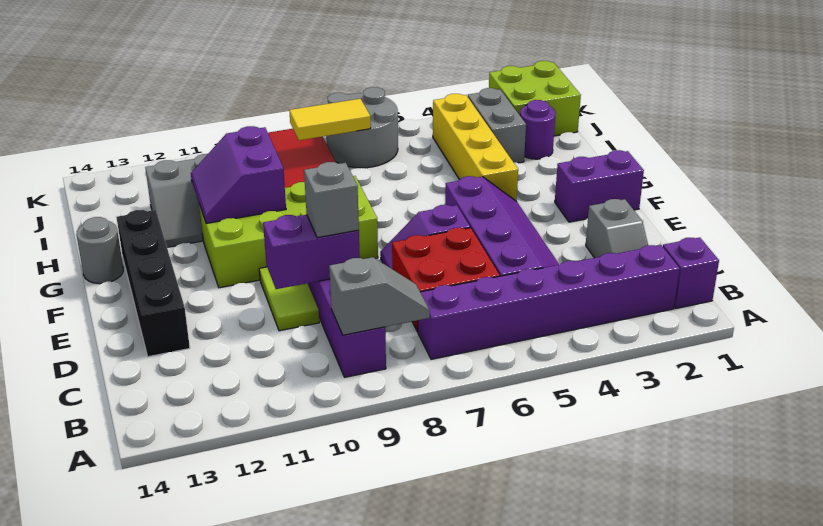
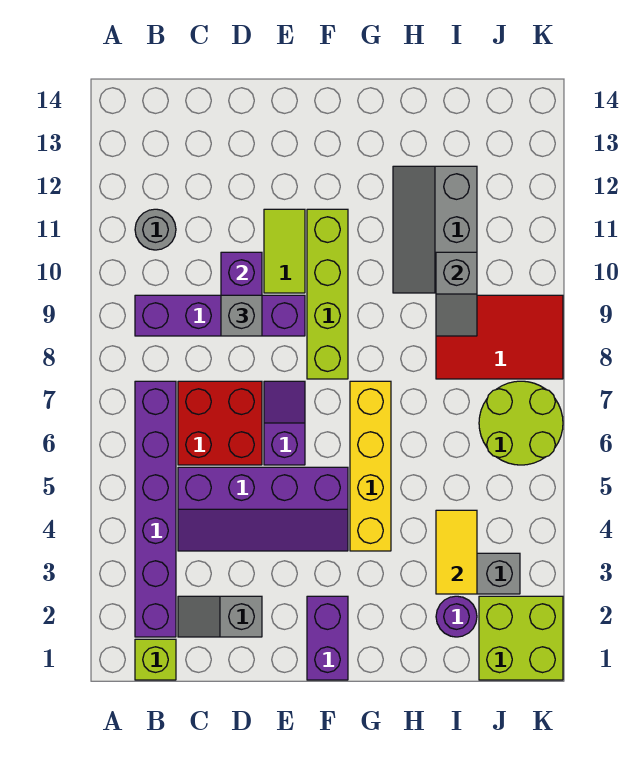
purple brick B1 level 1 -> lime brick B1 level 1
grey slope B8:B9 level 2 top 9 -> grey slope I9:I10 level 2 top 10
lime tile D10:E10 level 1 -> lime tile E10:E11 level 1
black brick D13:G13 level 1 -> none
lime brick F8:G11 level 1 -> lime brick F8:F11 level 1
yellow brick G4:J4 level 1 -> yellow brick G4:G7 level 1
purple slope G10:H11 level 2 top 10 -> none
grey round brick G14 level 1 -> grey round brick B11 level 1
grey round brick J6:K7 level 1 -> lime round brick J6:K7 level 1
yellow tile J7:J8 level 2 -> yellow tile I3:I4 level 2

